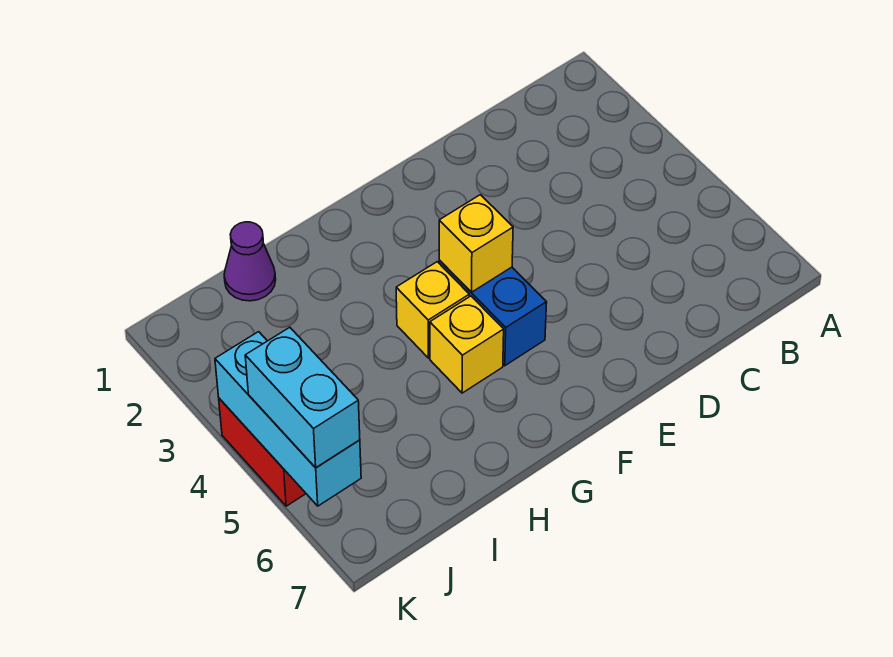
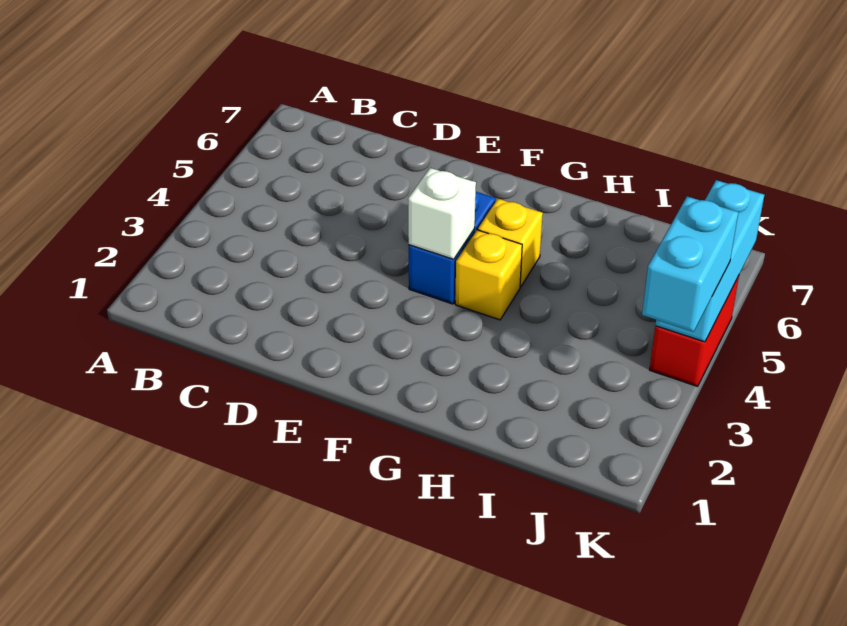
yellow brick F4 level 2 -> white brick F4 level 2
purple cone I1 level 1 -> none
cyan brick K5:K6 level 3 -> cyan brick K3:K4 level 3

